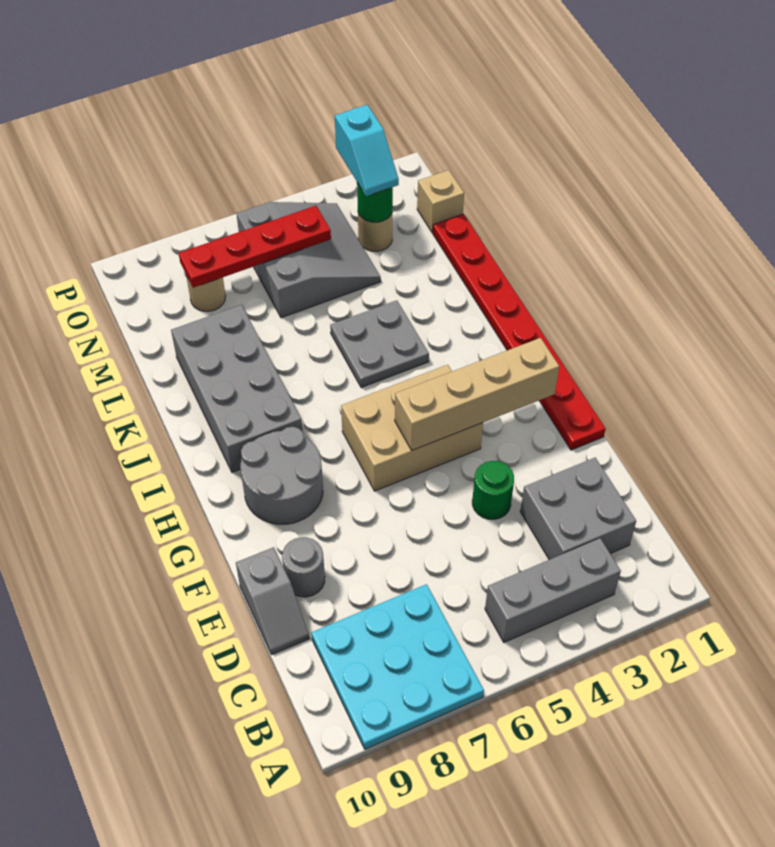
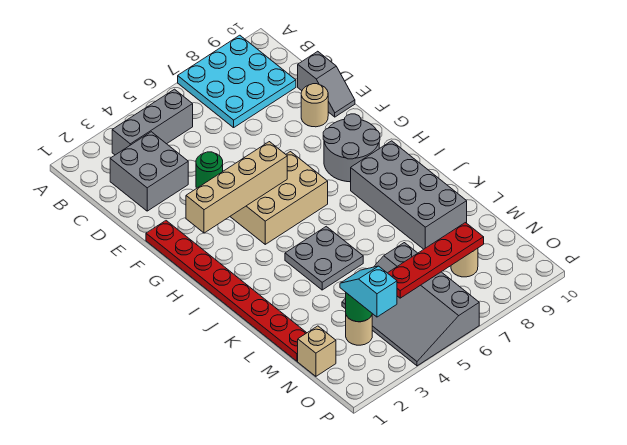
grey slope D10:E10 level 1 top E -> grey slope D10:E10 level 1 top D
grey round brick E9 level 1 -> tan round brick E9 level 1
grey slope M4:O6 level 1 top 6 -> grey slope M4:P6 level 1 top 6

